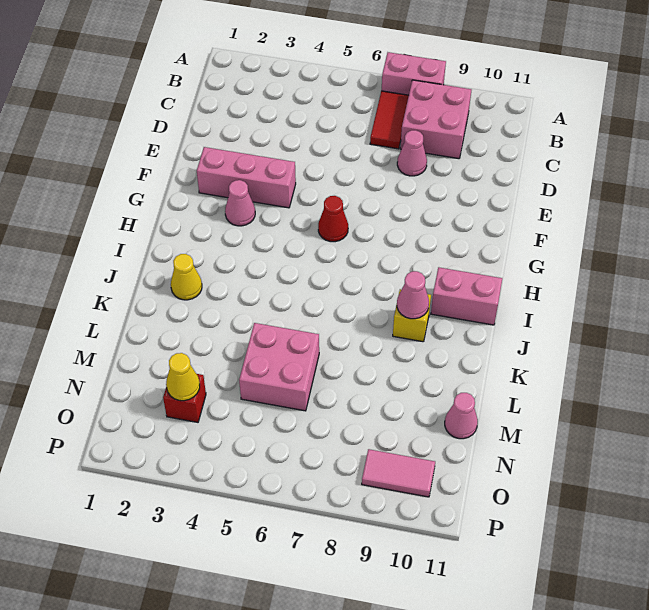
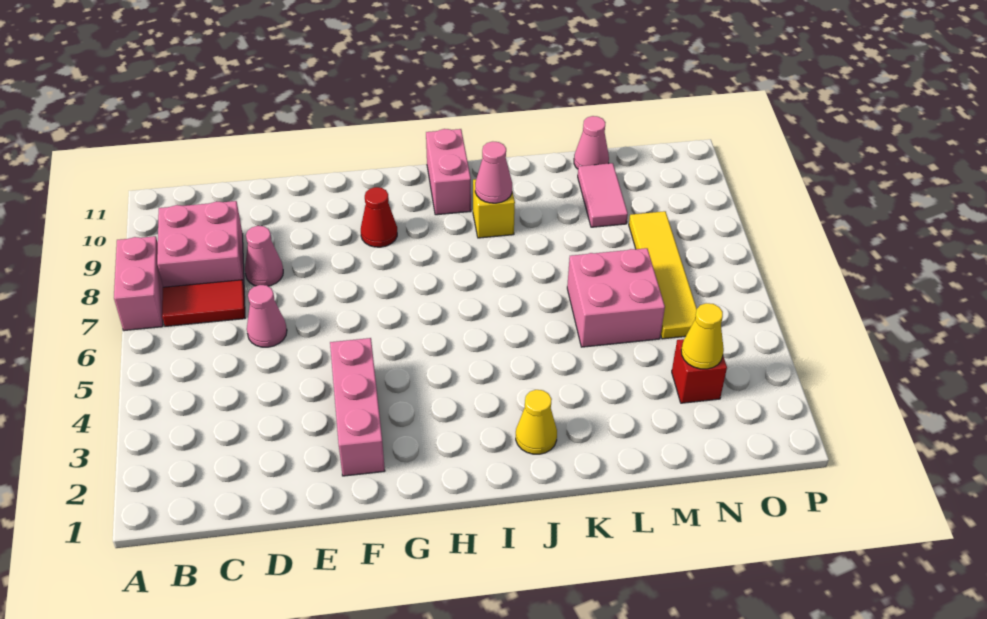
pink cone G3 level 1 -> pink cone D6 level 1
red cone G6 level 1 -> red cone G9 level 1
none -> yellow tile N5:N8 level 1
pink tile O9:O10 level 1 -> pink tile M9:M10 level 1

